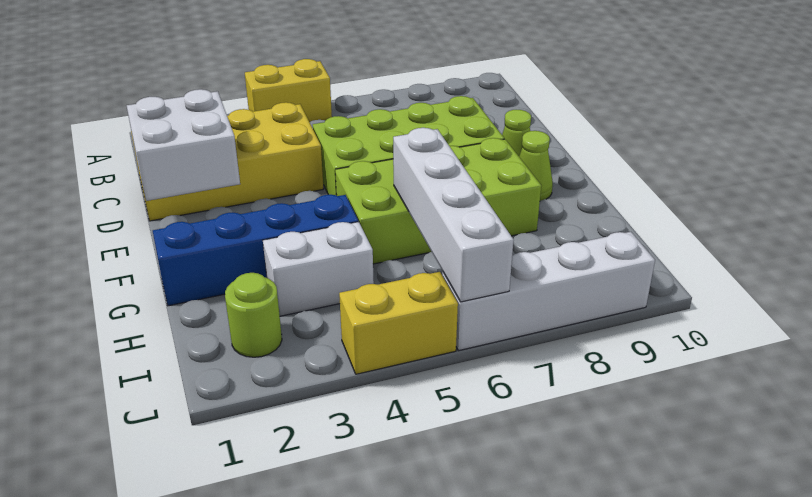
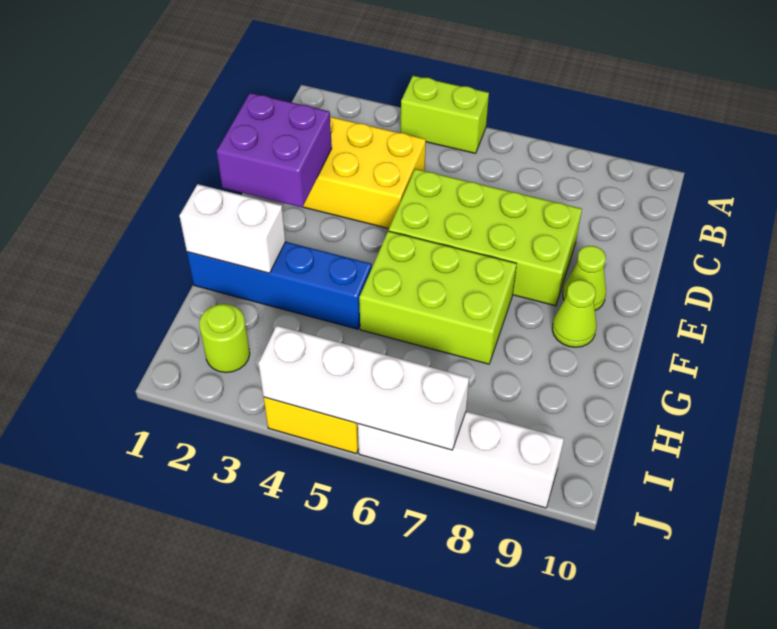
yellow brick A4:A5 level 1 -> lime brick A4:A5 level 1
white brick D1:E2 level 2 -> purple brick D1:E2 level 2
lime brick F5:G8 level 1 -> lime brick F5:G7 level 1
white brick G6:J6 level 2 -> white brick J4:J7 level 2
white brick H3:H4 level 1 -> white brick G1:G2 level 2

